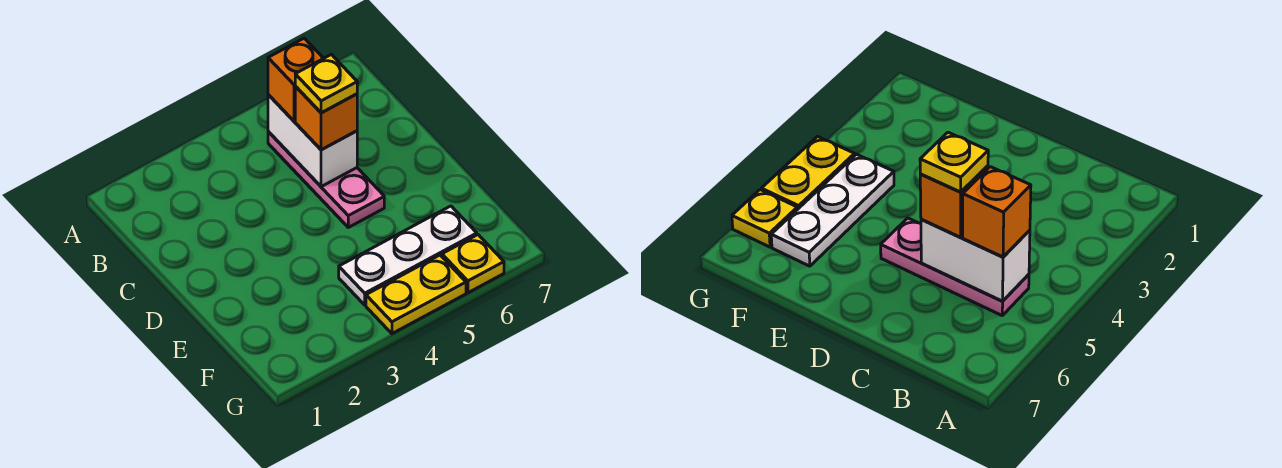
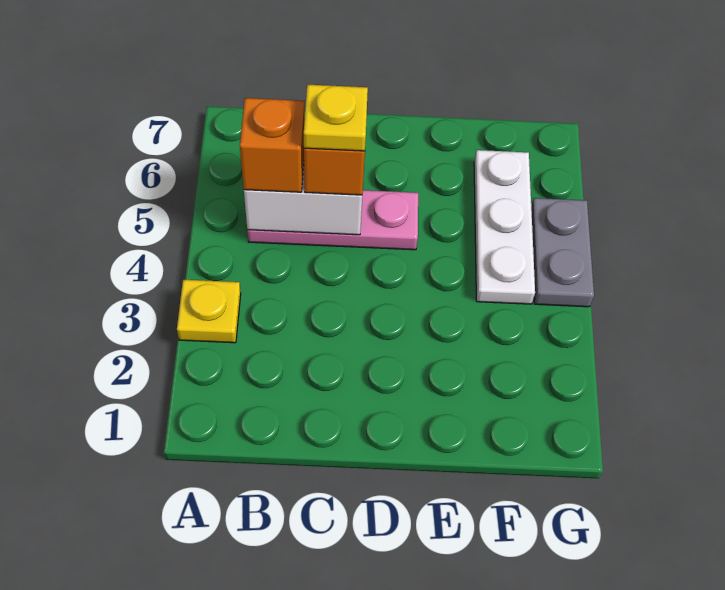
yellow plate G4:G5 level 1 -> grey plate G4:G5 level 1
yellow plate G6 level 1 -> yellow plate A3 level 1

